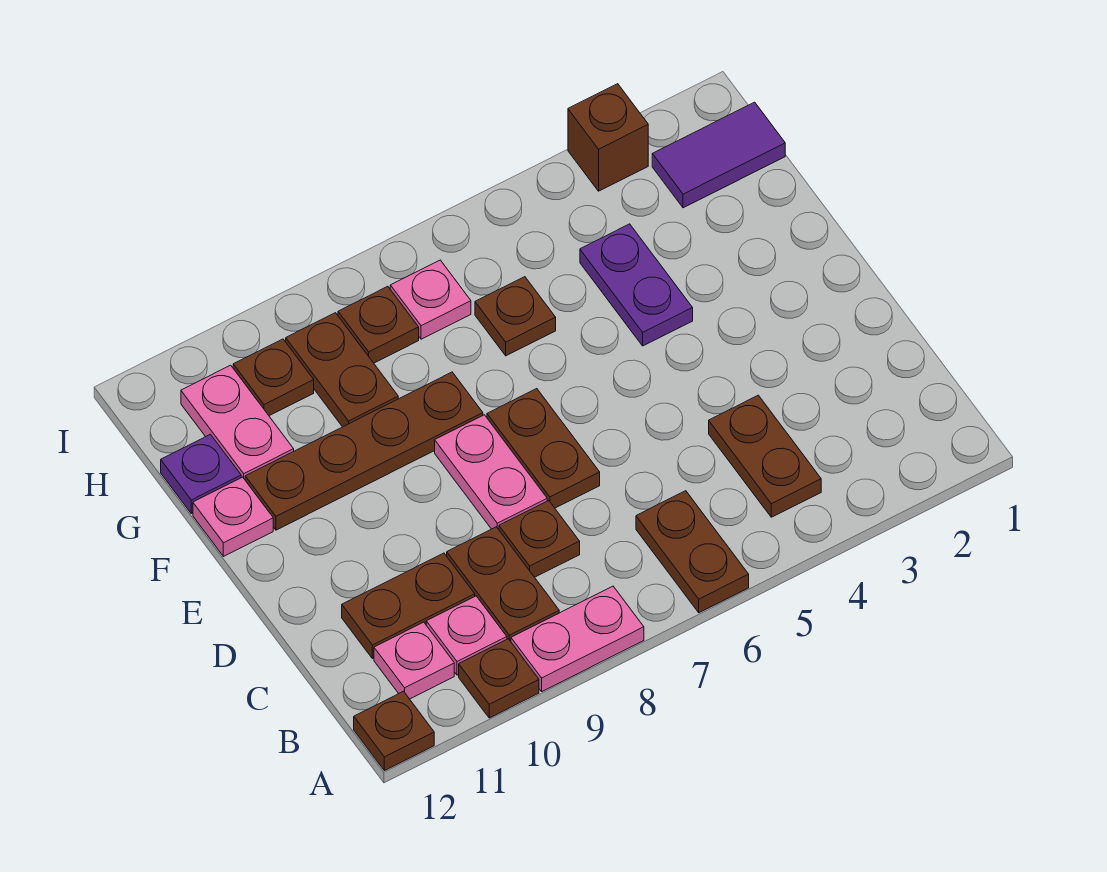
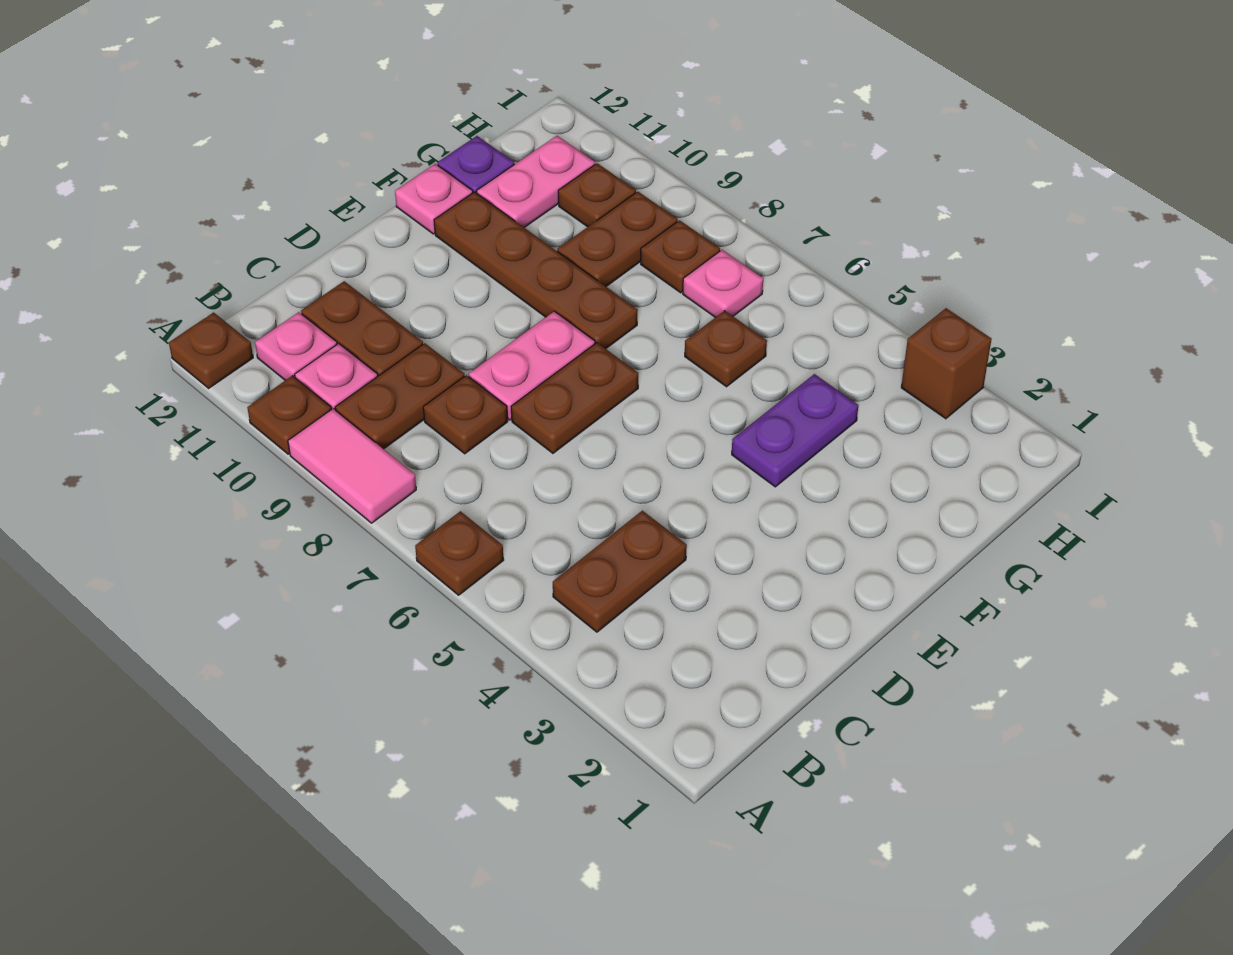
brown plate A6:B6 level 1 -> brown plate A6 level 1
pink plate A8:A9 level 1 -> pink tile A8:A9 level 1
purple tile H1:H2 level 1 -> none

